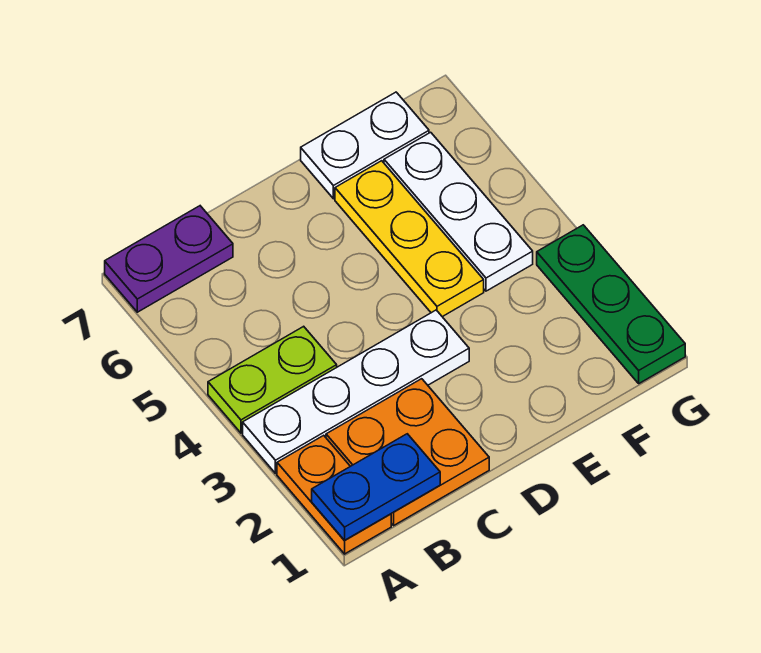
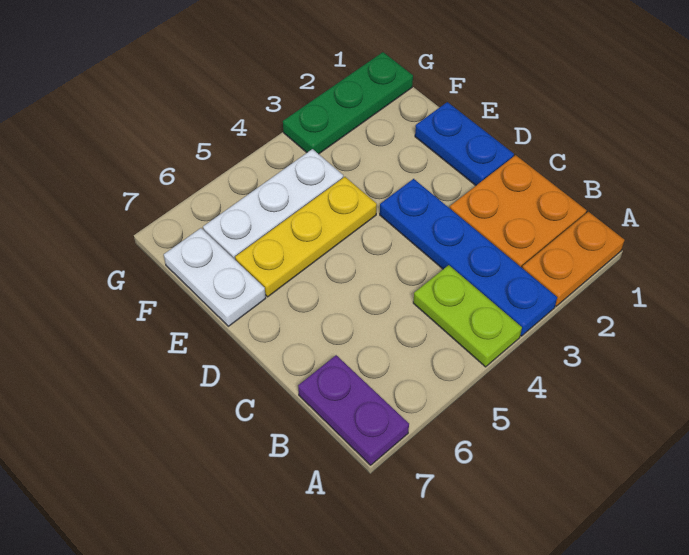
blue plate A1:B1 level 2 -> blue plate D1:E1 level 1
white plate A3:D3 level 1 -> blue plate A3:D3 level 1

